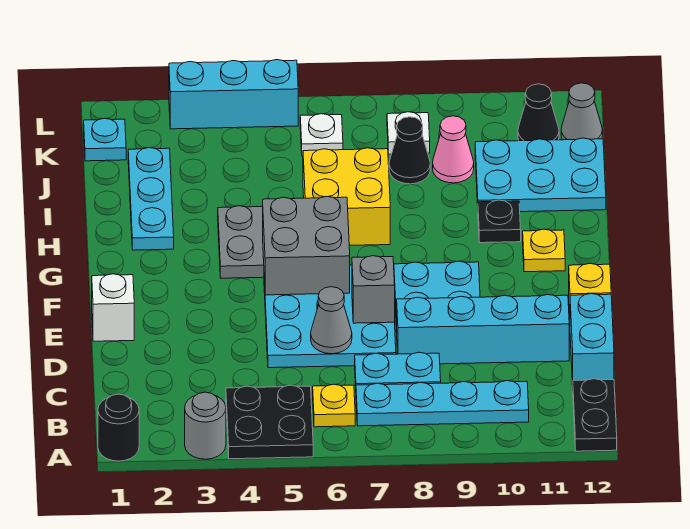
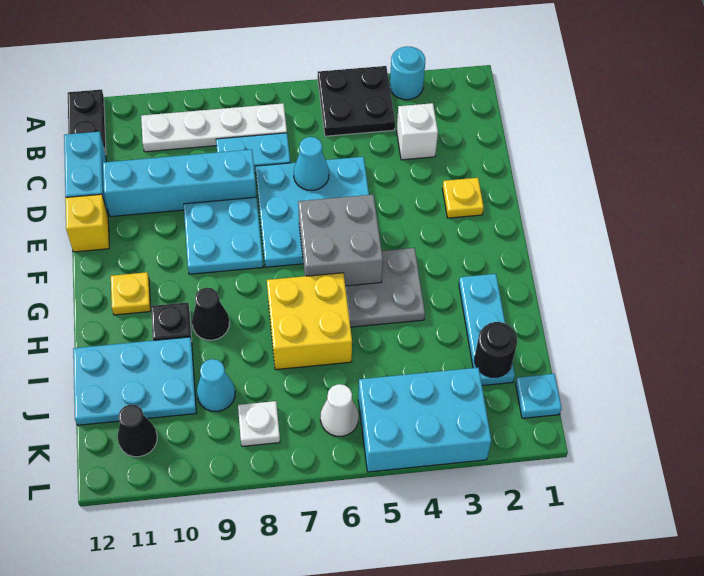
black round brick A1 level 1 -> black round brick J2 level 2
grey round brick A3 level 1 -> cyan round brick A3 level 1
yellow plate B6 level 1 -> yellow plate E2 level 1
cyan plate B7:B10 level 1 -> white plate B7:B10 level 1
grey cone D6 level 2 -> cyan cone D6 level 2
white brick E1 level 1 -> white brick C3 level 1
grey brick E7 level 2 -> none
black cone J8 level 1 -> black cone H9 level 1
pink cone J9 level 1 -> cyan cone J9 level 1
white plate K6 level 1 -> white cone K6 level 1
grey cone K12 level 1 -> none
cyan brick L3:L5 level 1 -> cyan brick K3:L5 level 1

